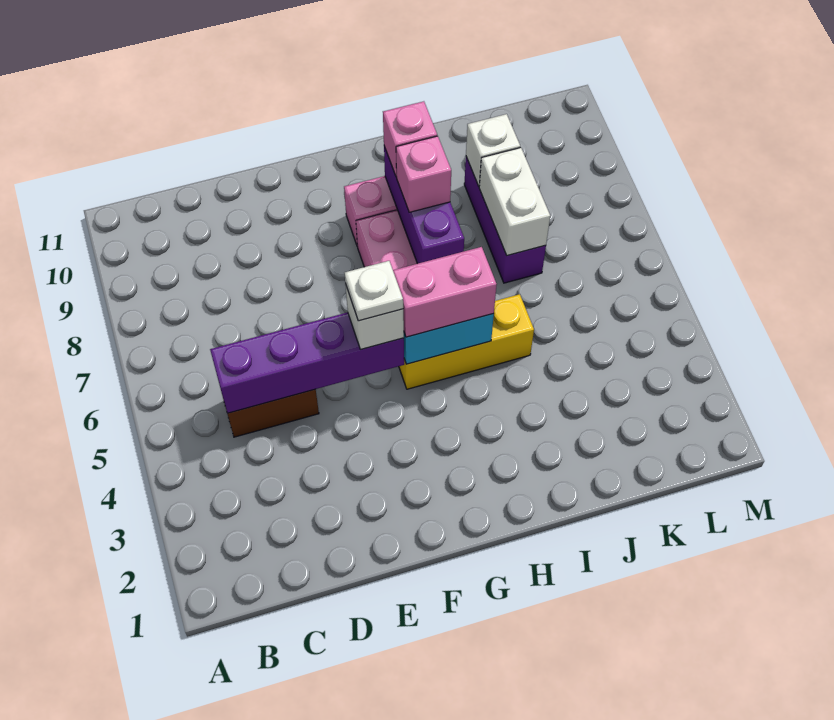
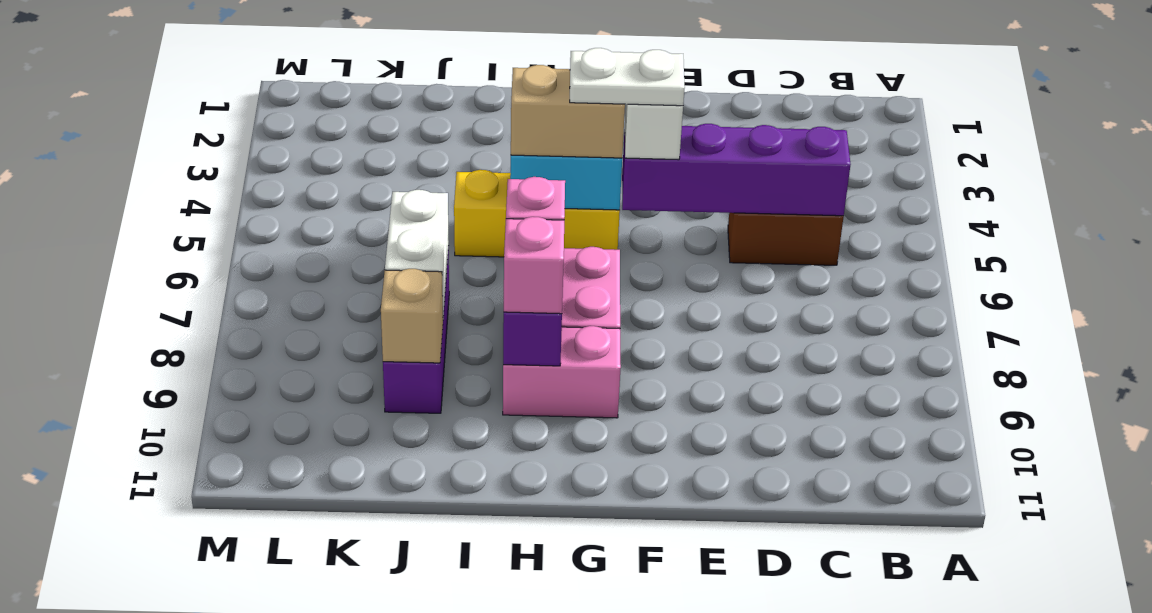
white plate F5 level 4 -> white plate F5:G5 level 4
pink brick G5:H5 level 3 -> tan brick G5:H5 level 3
white brick J9 level 2 -> tan brick J9 level 2

